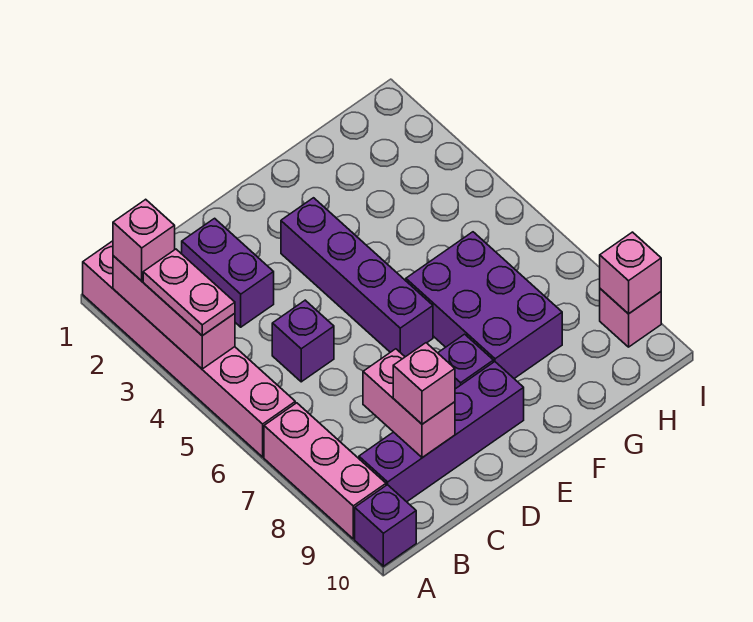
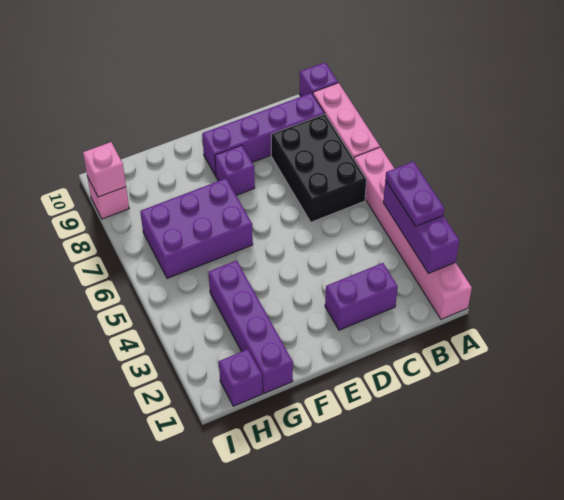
pink brick A2:A4 level 2 -> purple brick A2:A4 level 2
pink brick A2 level 3 -> none
pink plate A3:A4 level 3 -> purple plate A3:A4 level 3
none -> black brick B6:C8 level 1
purple brick C2:C3 level 1 -> purple brick C2:D2 level 1
purple brick C5 level 1 -> purple brick H1 level 1
pink brick C8:C9 level 2 -> none
pink brick C9 level 3 -> none
purple brick E3:E6 level 1 -> purple brick G1:G4 level 1
purple brick F6:G8 level 1 -> purple brick F6:H7 level 1

